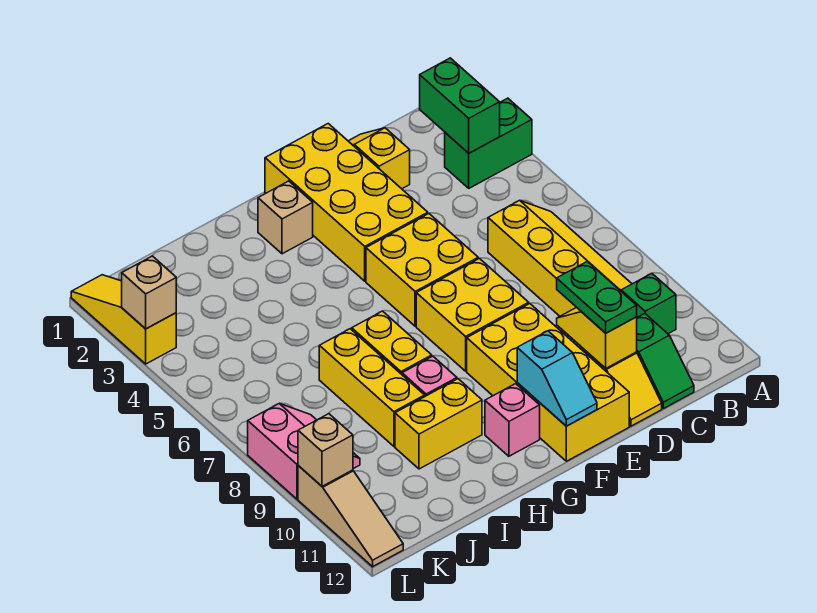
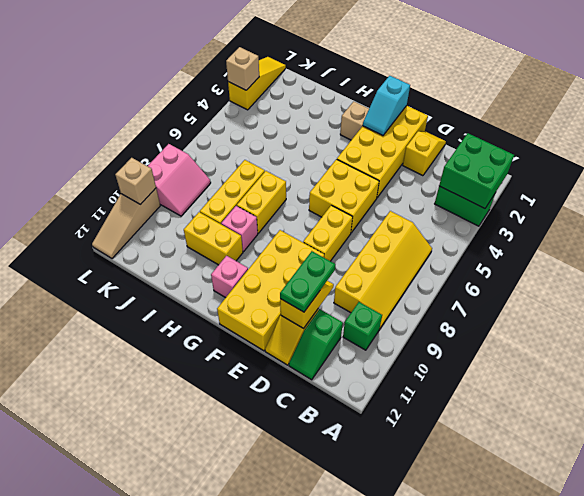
green brick B2:B3 level 2 -> green brick A2:B3 level 2
yellow brick E7:F8 level 1 -> yellow brick E7:E8 level 1
cyan slope F11:F12 level 2 top 11 -> cyan slope F1:F2 level 2 top 1

